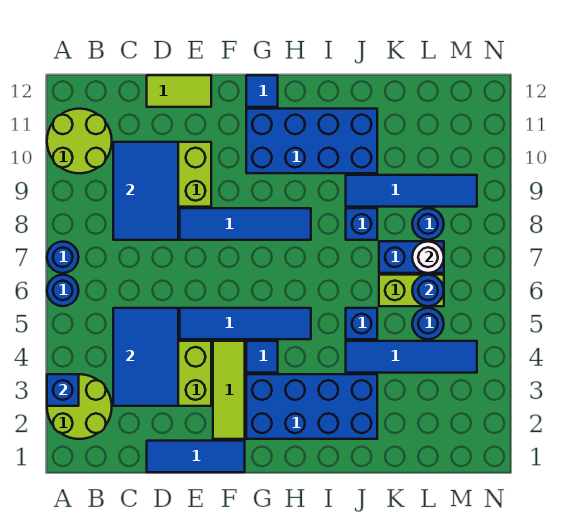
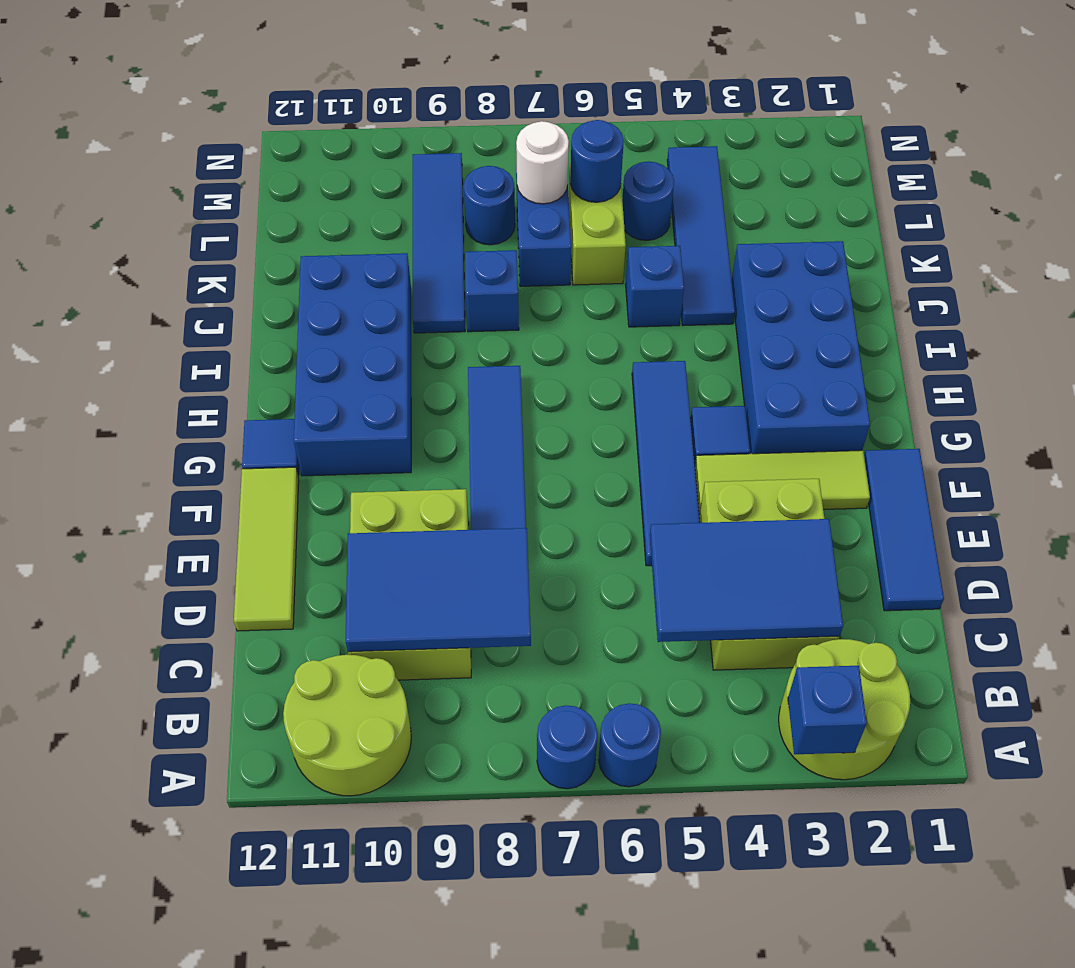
lime tile D12:E12 level 1 -> lime tile D12:F12 level 1

